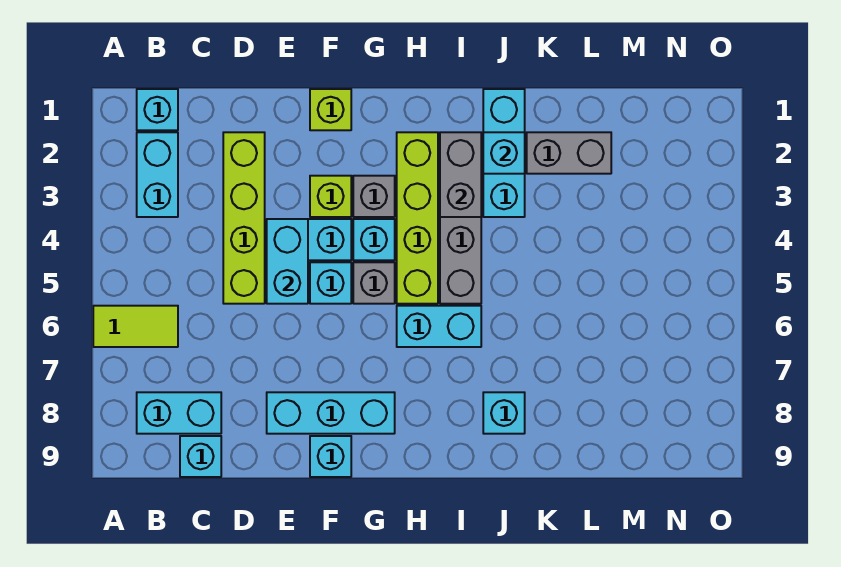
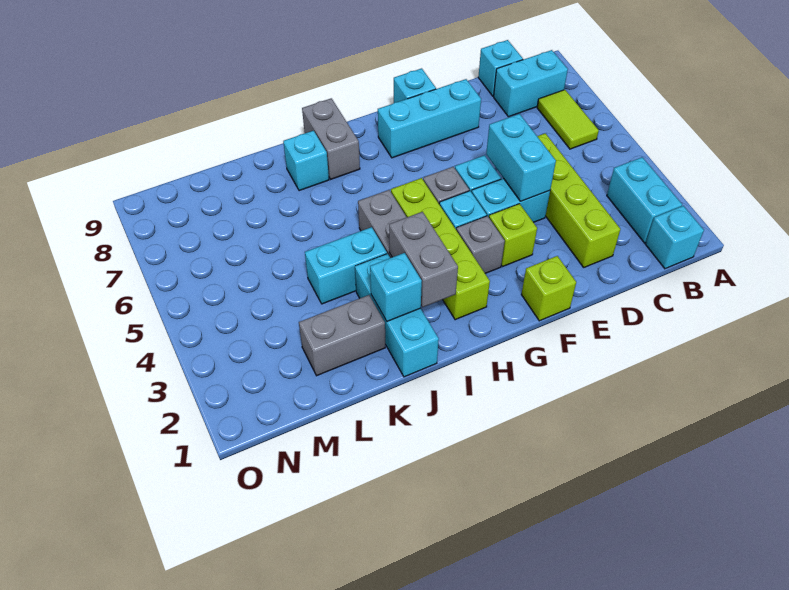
lime tile A6:B6 level 1 -> lime tile B6:B7 level 1
cyan brick H6:I6 level 1 -> cyan brick J4:K4 level 1
none -> grey brick I8:I9 level 1

